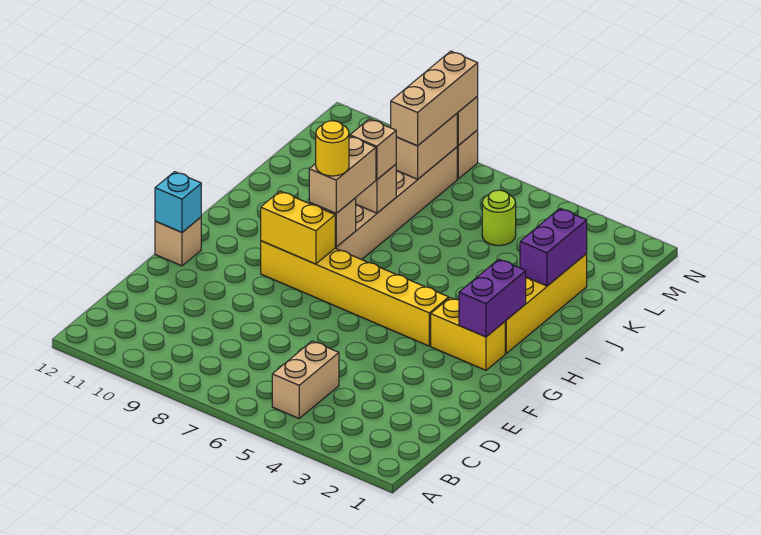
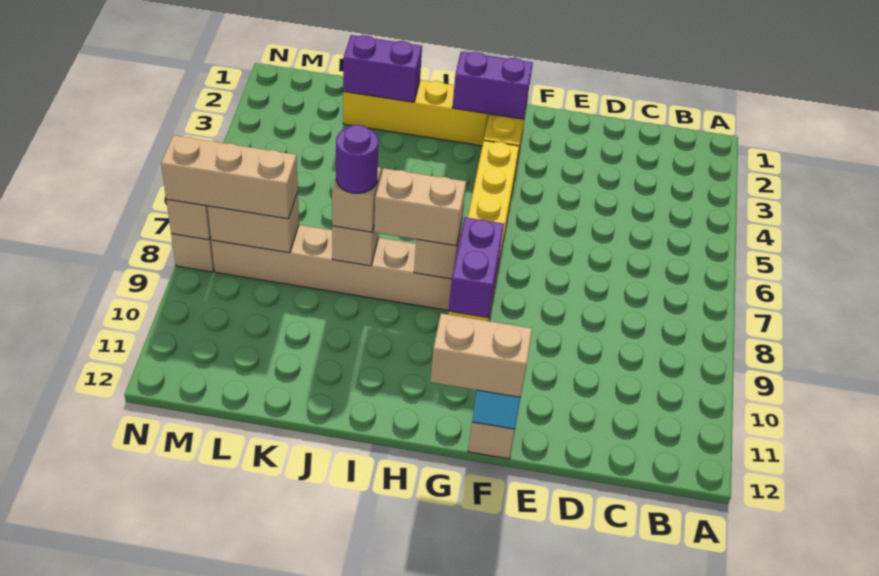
tan brick B5:C5 level 1 -> tan brick F12:G12 level 3
yellow brick G8:G9 level 2 -> purple brick G8:G9 level 2
yellow round brick H8 level 4 -> none
none -> purple round brick J8 level 4
lime round brick L5 level 1 -> none

